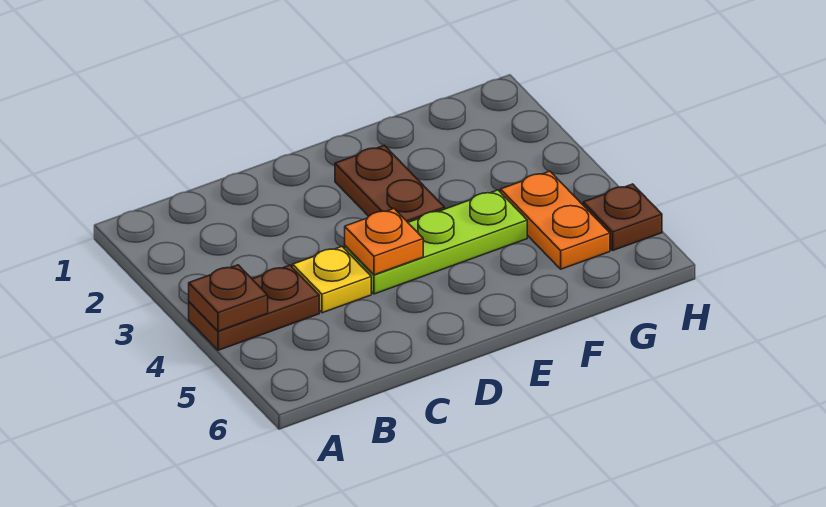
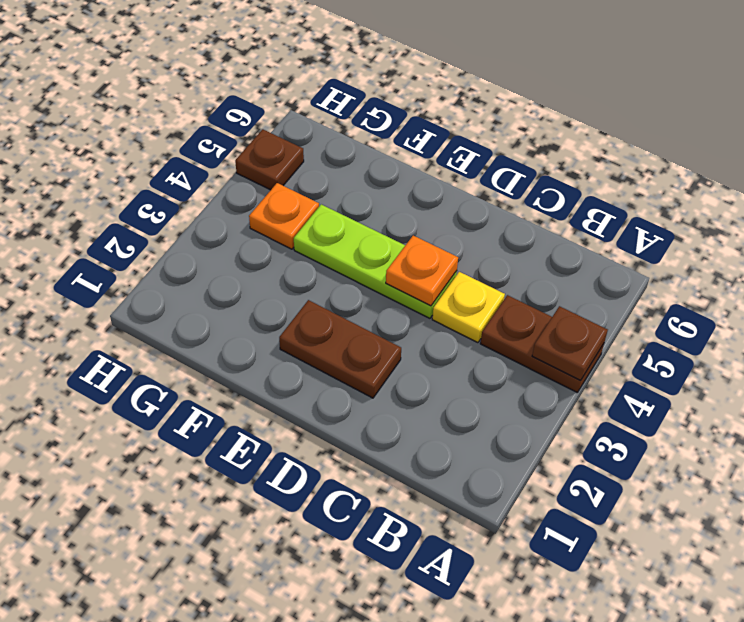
brown plate E2:E3 level 1 -> brown plate D2:E2 level 1
orange plate G4:G5 level 1 -> orange plate G4 level 1

